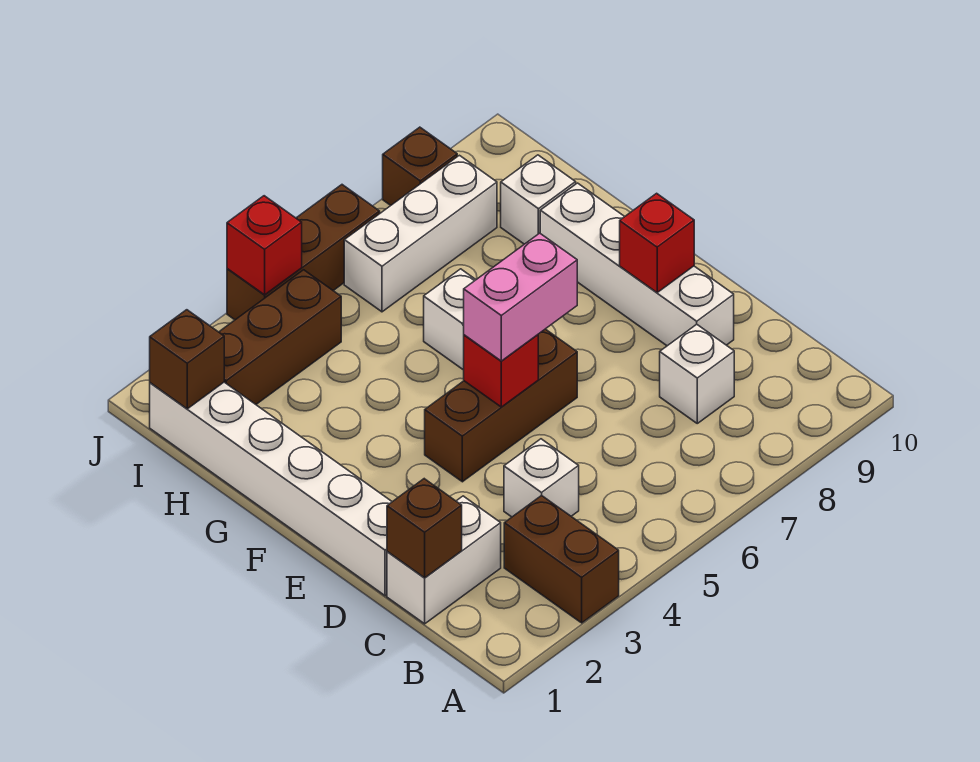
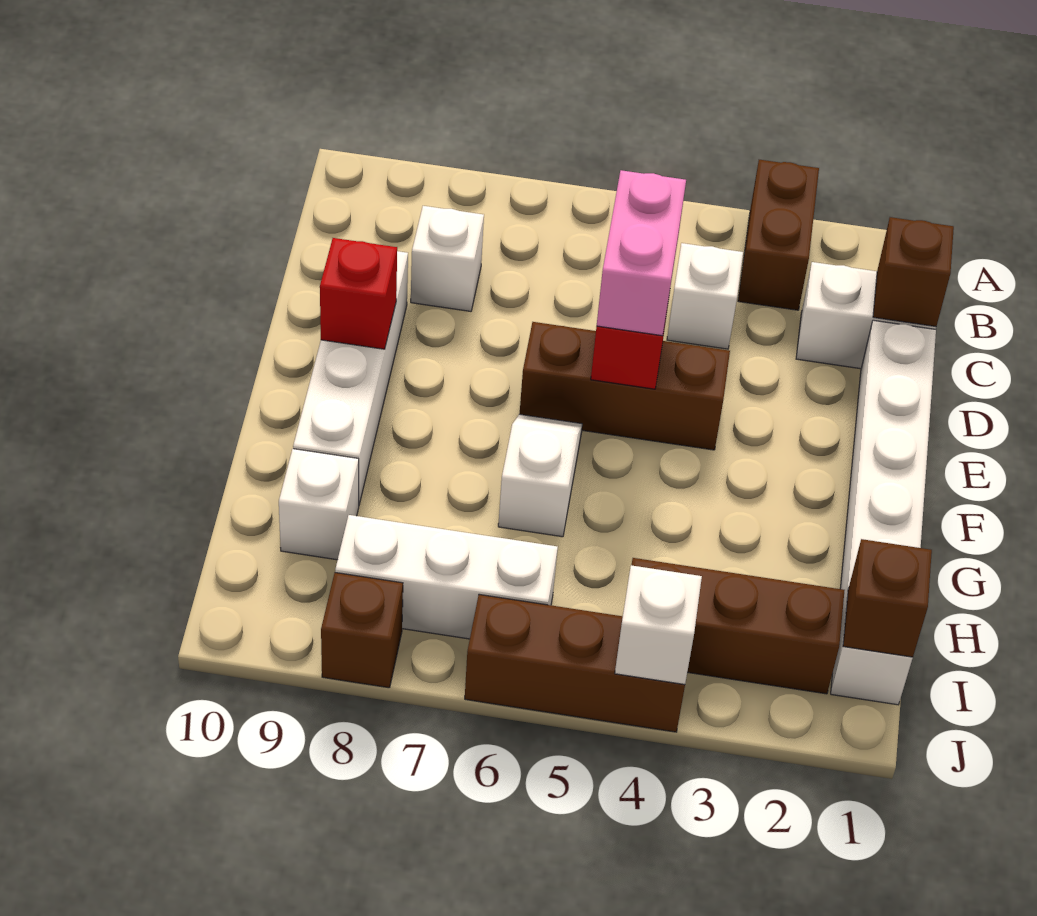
pink brick E5:E6 level 3 -> pink brick D5:E5 level 3
red brick J4 level 2 -> white brick J4 level 2

